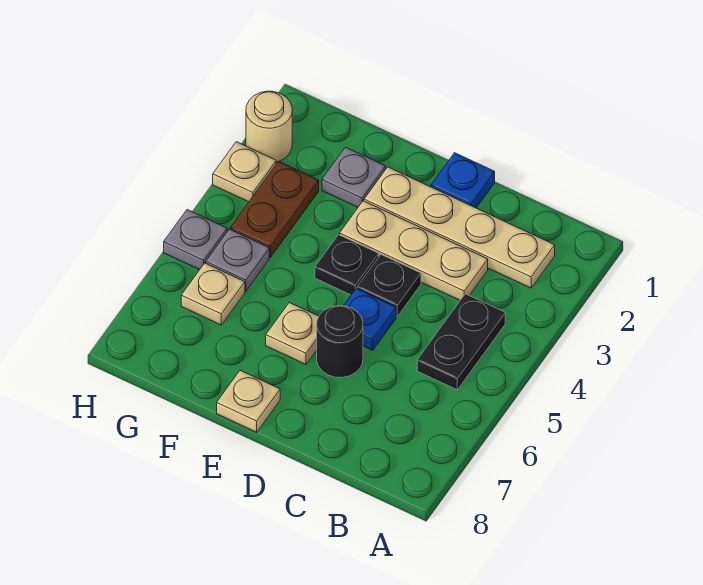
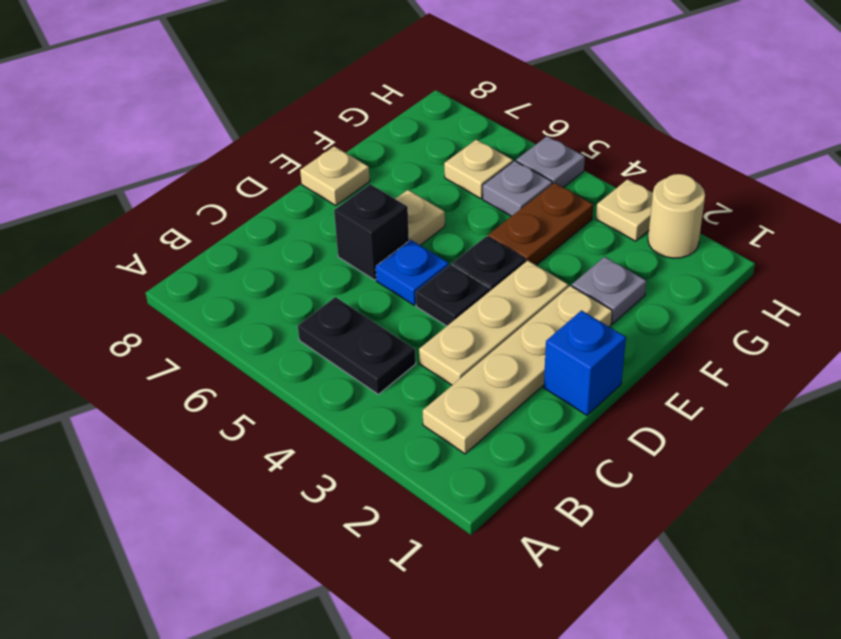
blue plate D1 level 1 -> blue brick D1 level 1
black round brick D6 level 1 -> black brick D6 level 1
brown plate G3:G4 level 1 -> brown plate F4:G4 level 1

